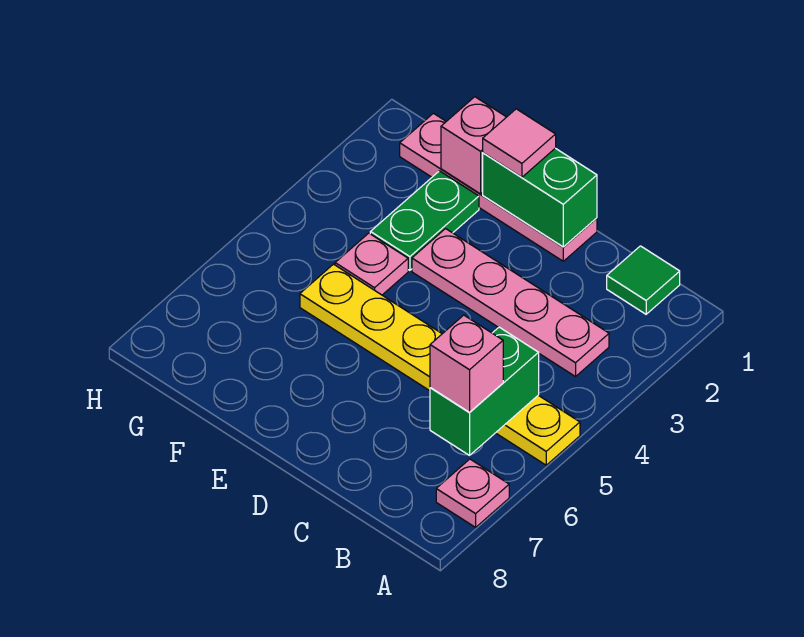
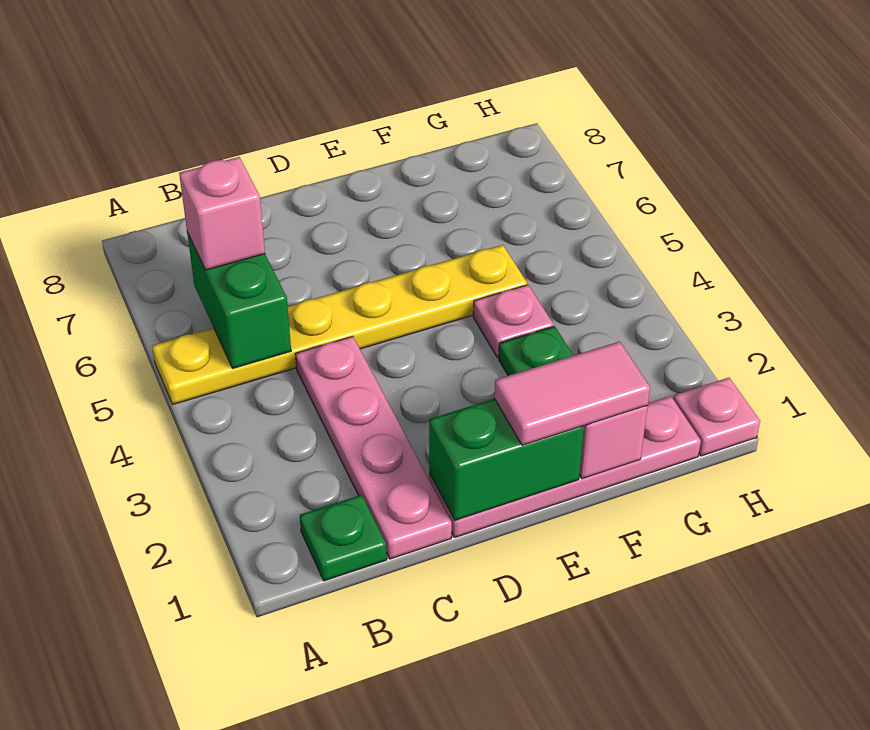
pink plate A7 level 1 -> pink plate H1 level 1
green tile B1 level 1 -> green plate B1 level 1
pink plate B3:E3 level 1 -> pink plate C1:C4 level 1
pink tile E1 level 3 -> pink tile E1:F1 level 3

